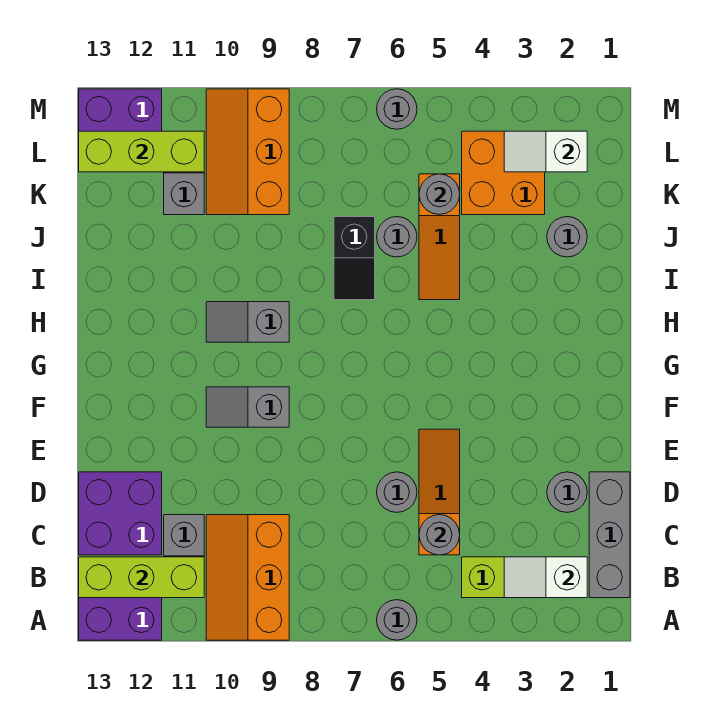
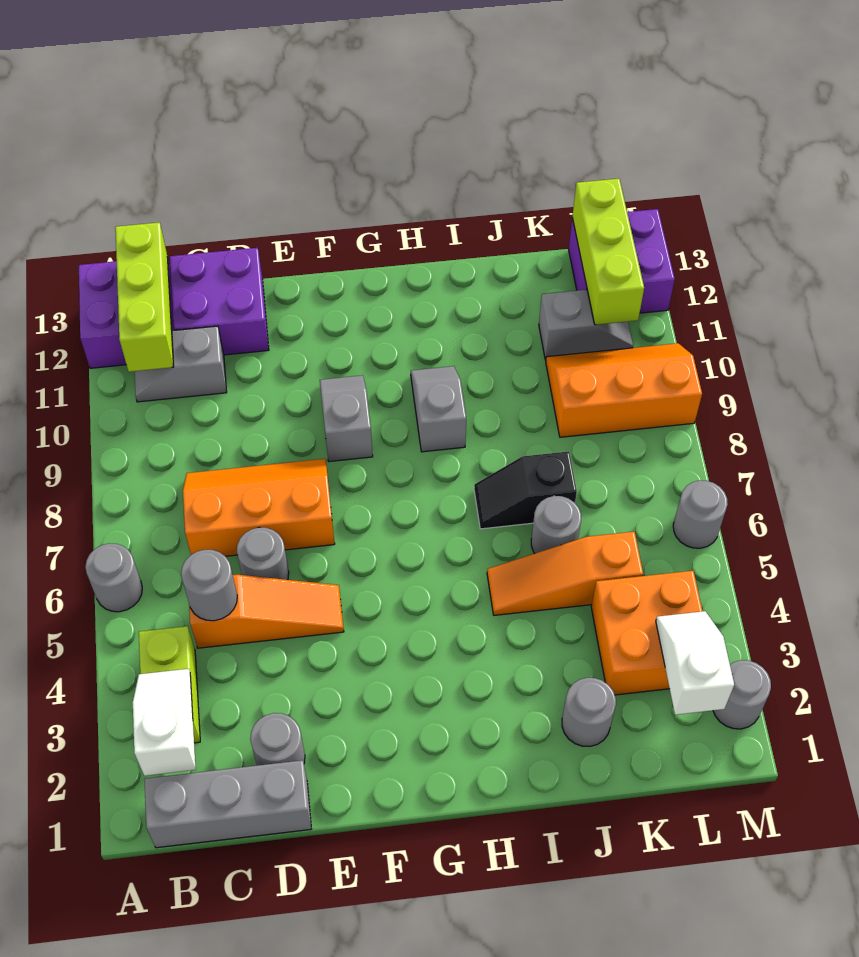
orange slope A9:C10 level 1 top 9 -> orange slope C7:E8 level 1 top 7
grey round brick K5 level 2 -> grey round brick M2 level 1

